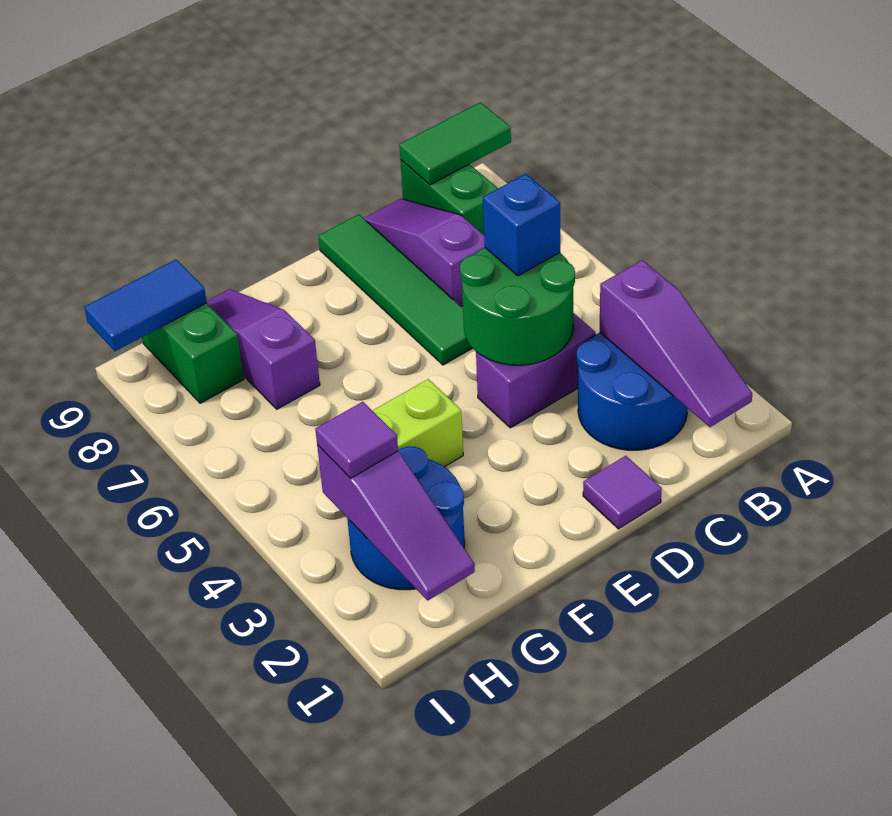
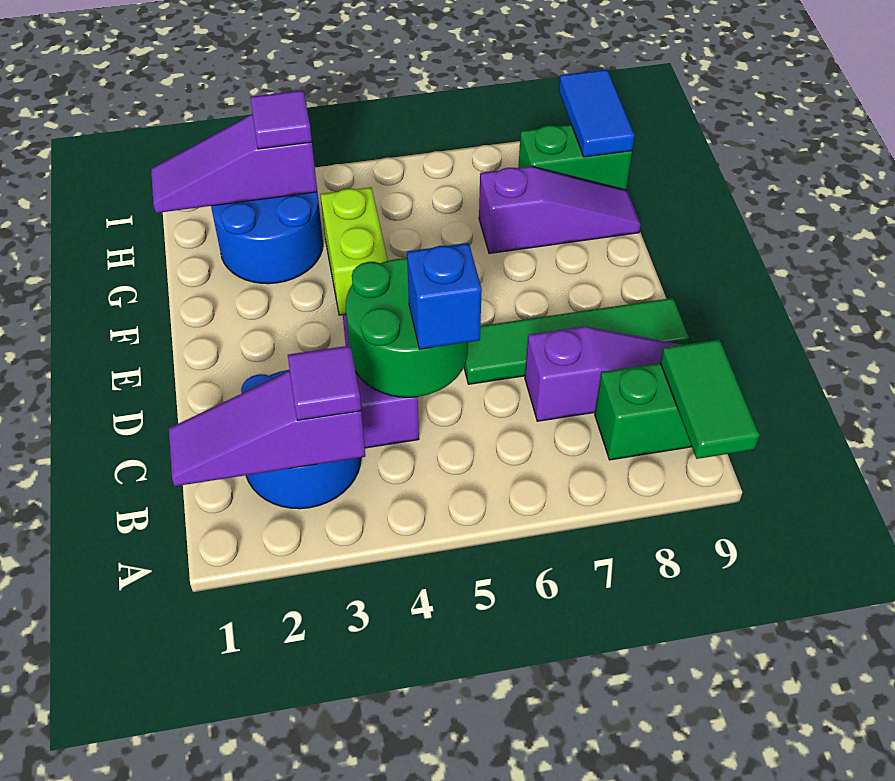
purple tile D1 level 1 -> purple tile B3 level 3

